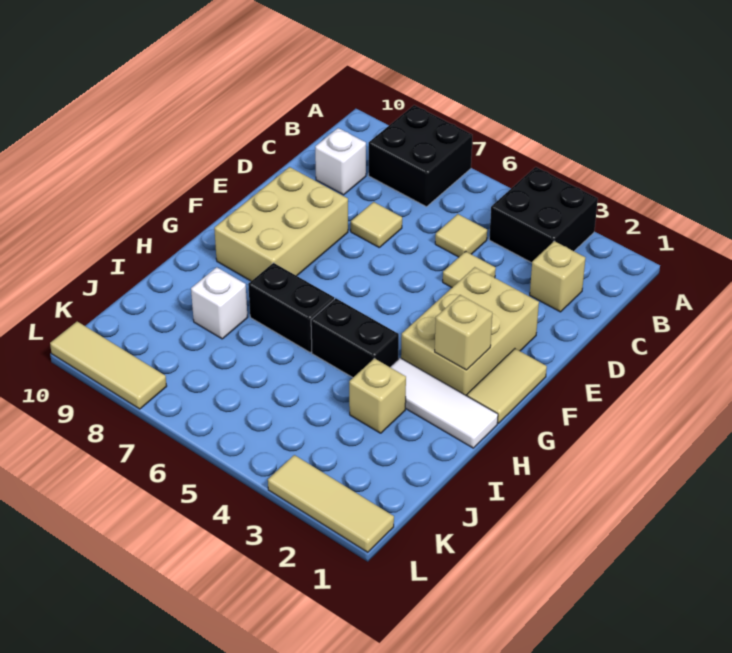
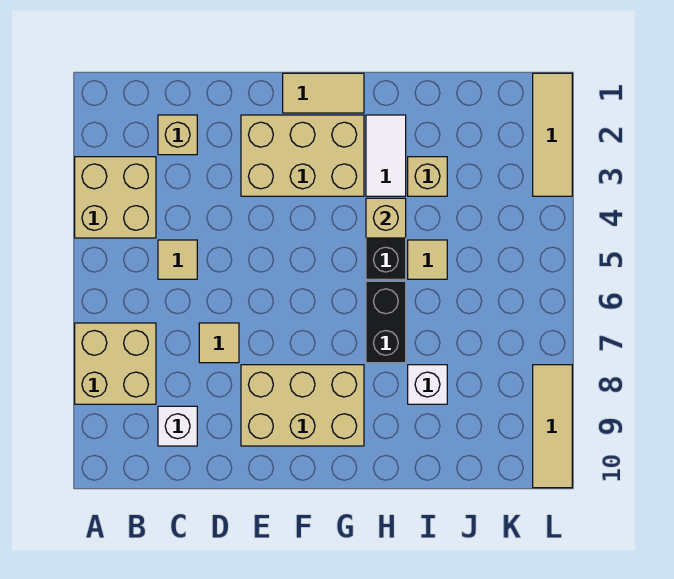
black brick A3:B4 level 1 -> tan brick A3:B4 level 1
black brick A7:B8 level 1 -> tan brick A7:B8 level 1
tan tile D4 level 1 -> tan tile I5 level 1
tan brick G2 level 2 -> tan brick H4 level 2
white tile H1:H3 level 1 -> white tile H2:H3 level 1

